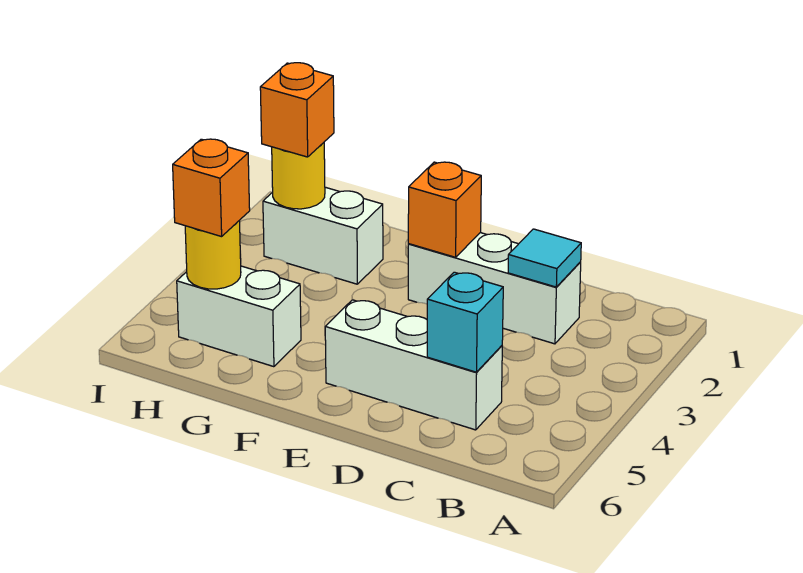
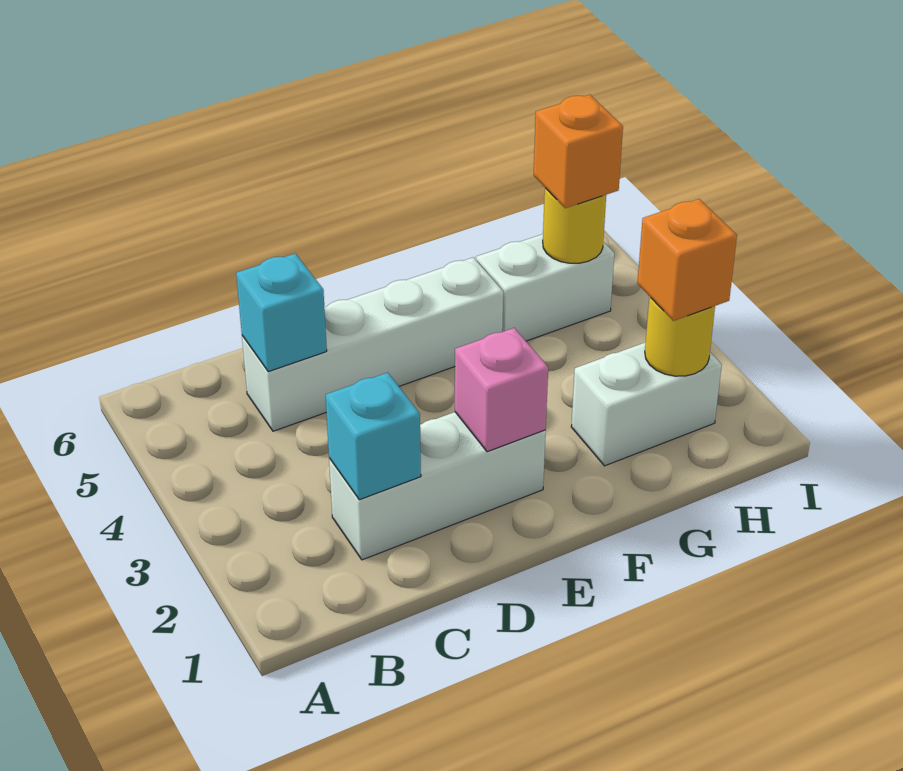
cyan tile C2 level 2 -> cyan brick C2 level 2
white brick C5:E5 level 1 -> white brick C5:F5 level 1
orange brick E2 level 2 -> pink brick E2 level 2

